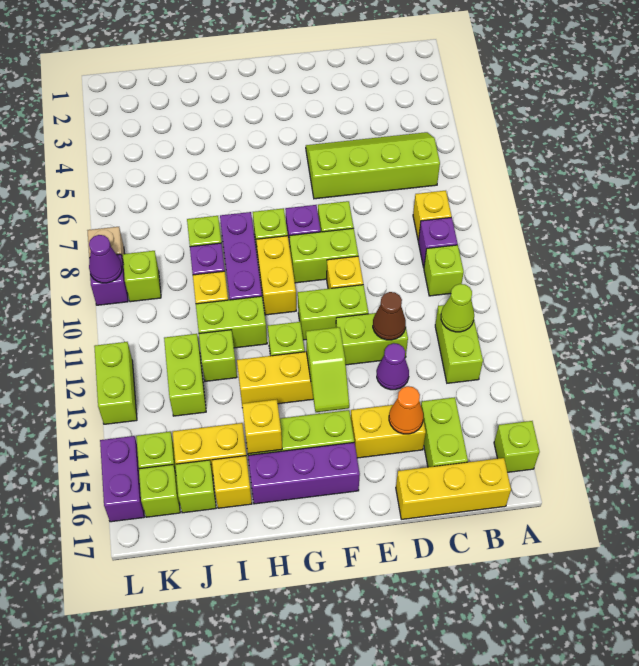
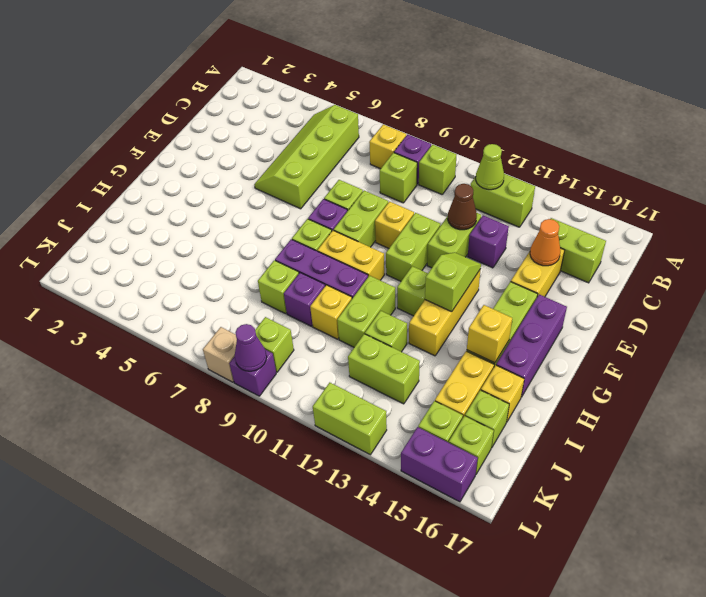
lime brick A16 level 1 -> lime brick C9 level 1
yellow brick B17:D17 level 1 -> none
purple cone D13 level 1 -> purple brick D13 level 1
lime slope F13:F14 level 2 top 13 -> lime slope F13:G13 level 2 top G

